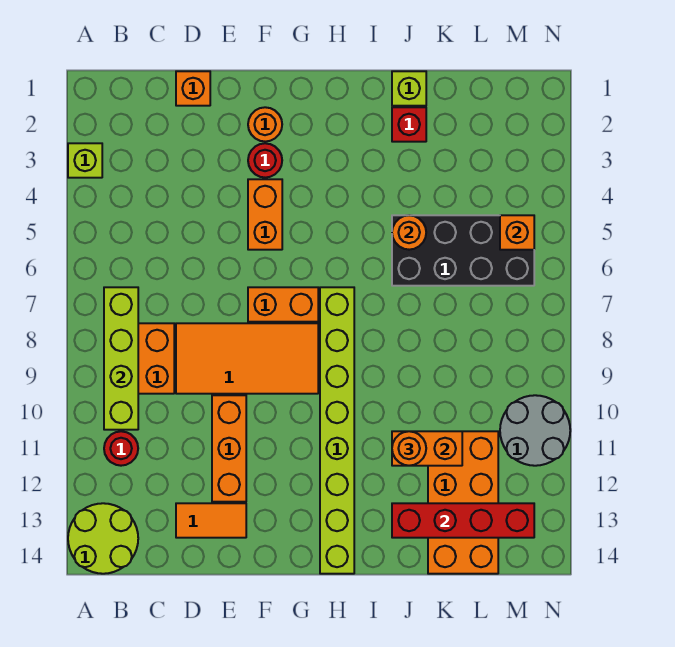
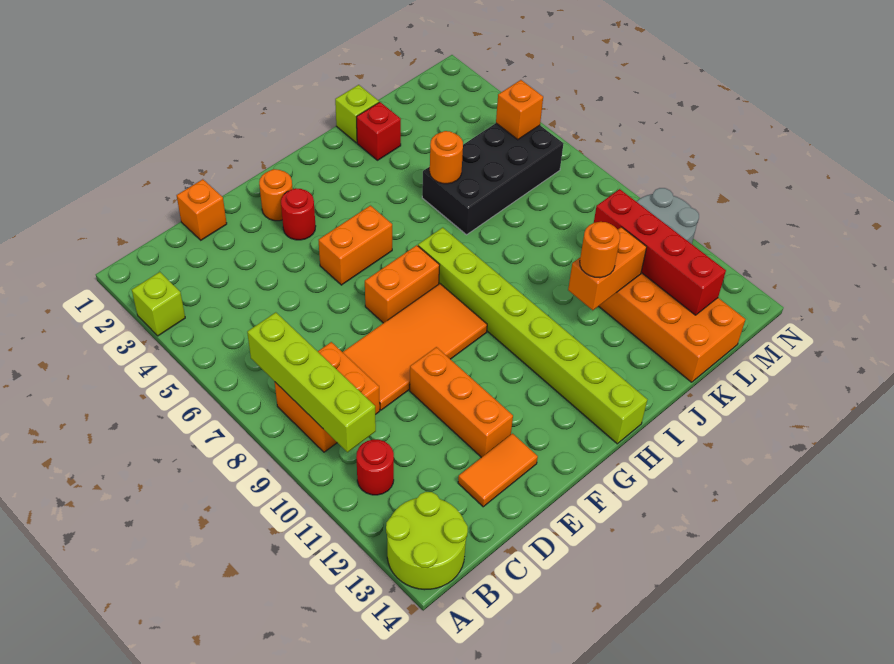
orange brick F4:F5 level 1 -> orange brick F5:G5 level 1
red brick J13:M13 level 2 -> red brick L10:L13 level 2

